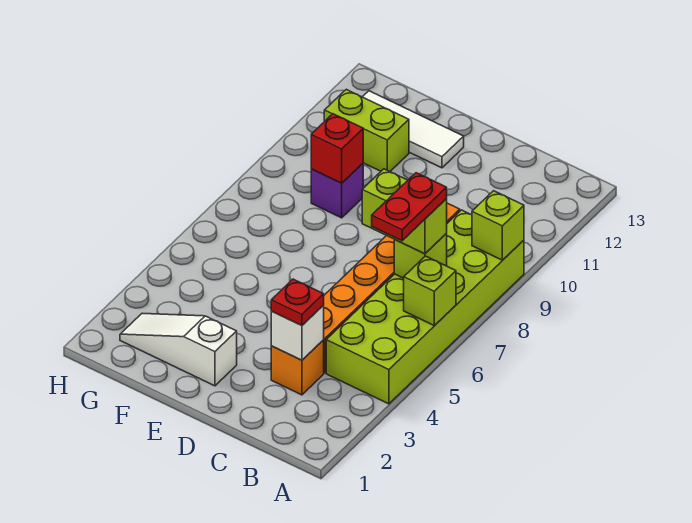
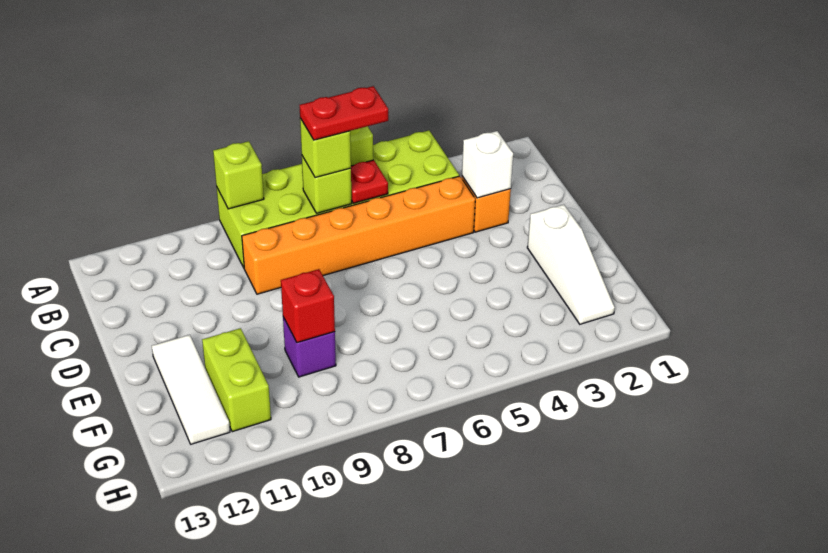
lime brick B7:C7 level 3 -> lime brick B7 level 3
red plate C3 level 3 -> red plate B6 level 2

